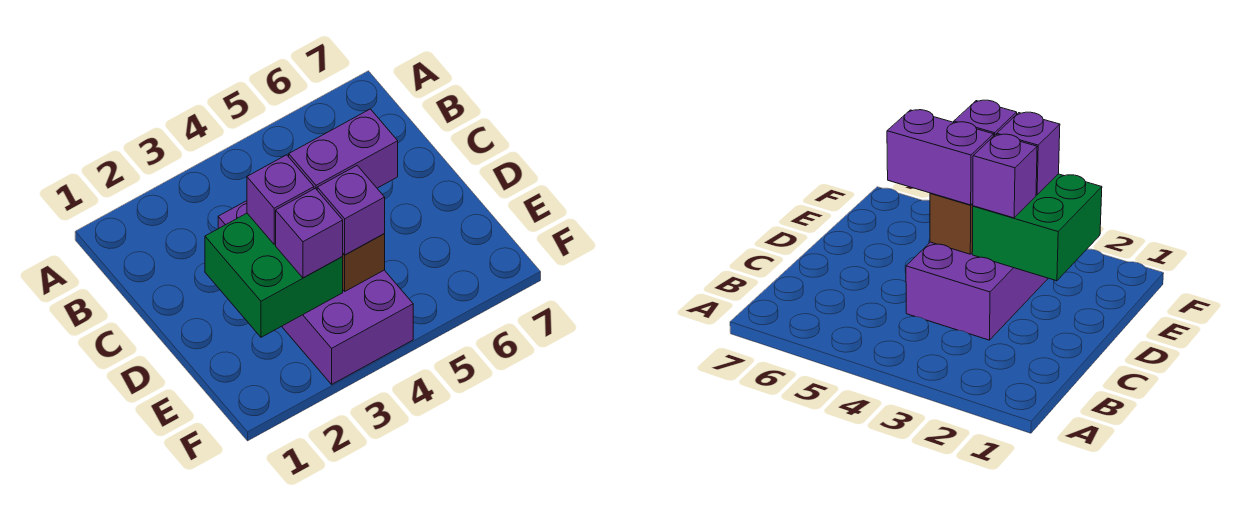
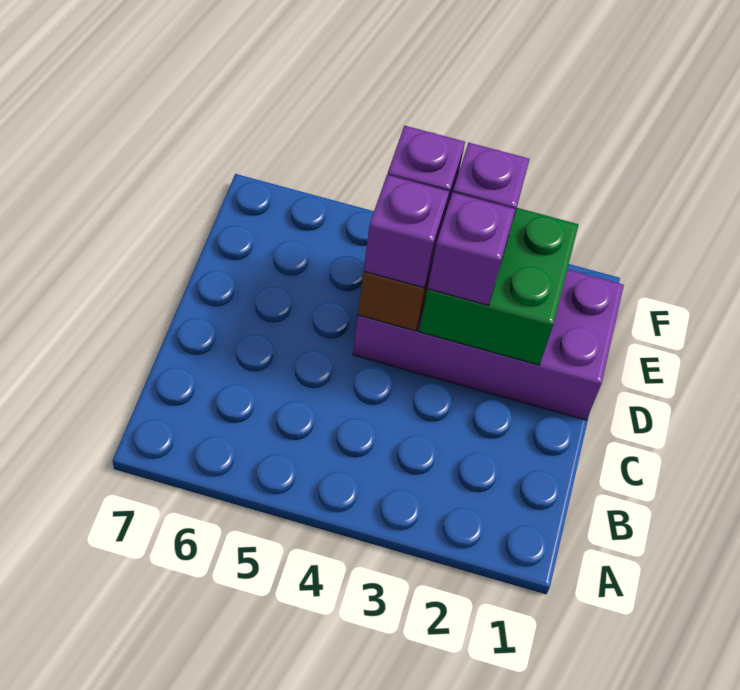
purple brick C3:F4 level 1 -> purple brick D1:E4 level 1
purple brick D4:D5 level 3 -> purple brick D4 level 3

